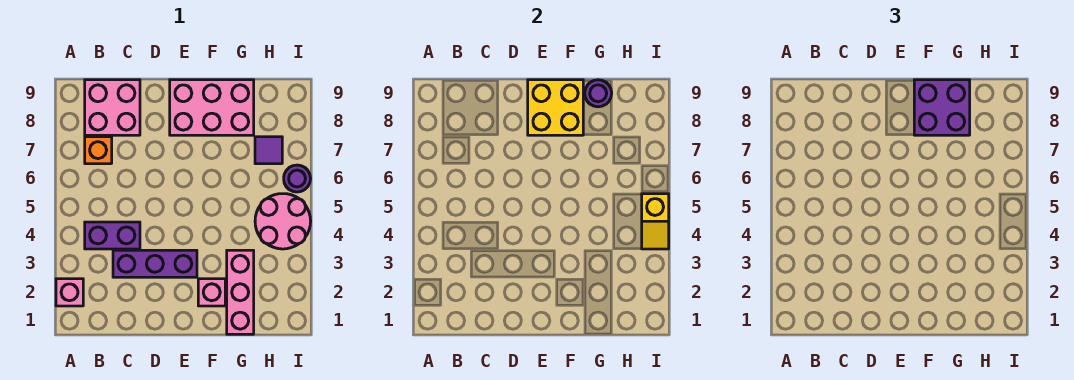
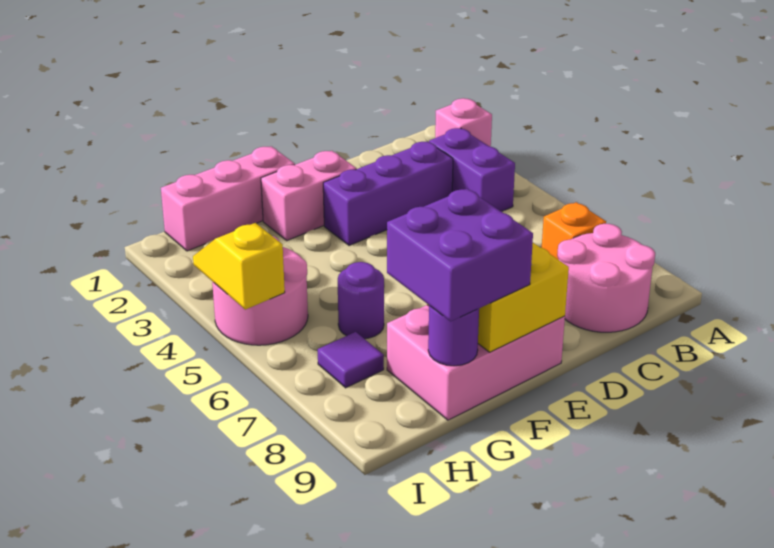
purple brick B4:C4 level 1 -> purple brick B3:B4 level 1
pink brick B8:C9 level 1 -> pink round brick B8:C9 level 1
pink brick F2 level 1 -> pink brick E2:F2 level 1
pink brick G1:G3 level 1 -> pink brick F1:H1 level 1
purple round brick I6 level 1 -> purple round brick G6 level 1

